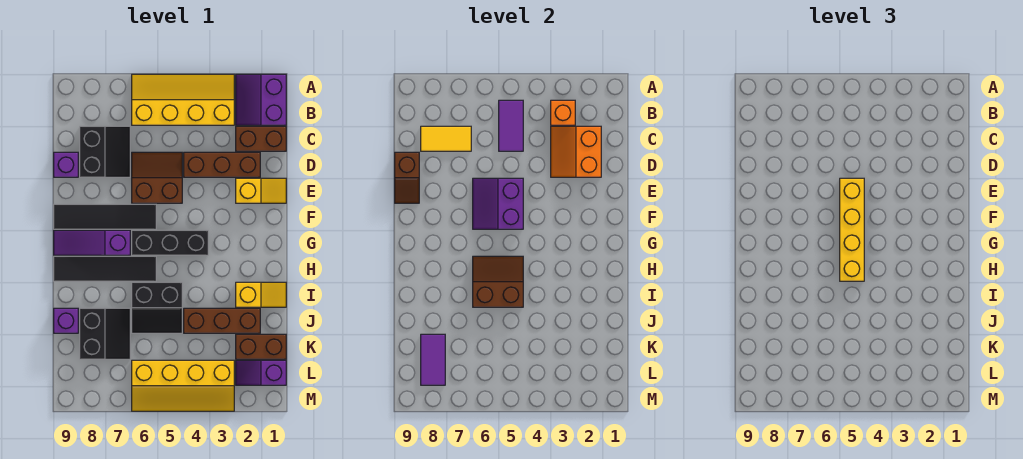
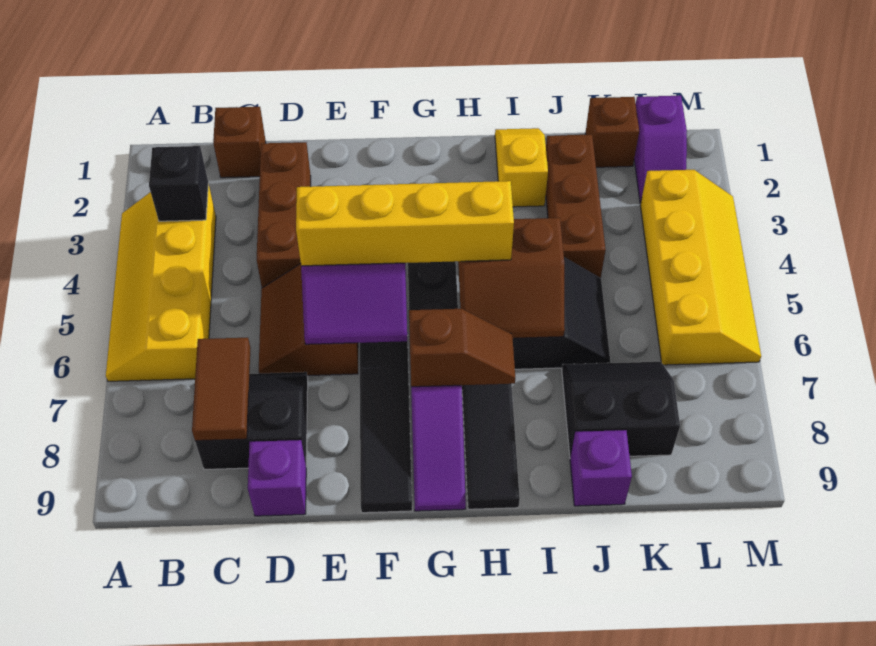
purple slope A1:B2 level 1 top 1 -> none
orange brick B3 level 2 -> black brick B3 level 2
purple tile B5:C5 level 2 -> none
brown brick C1:C2 level 1 -> brown brick C1 level 1
orange slope C2:D3 level 2 top 2 -> none
yellow tile C7:C8 level 2 -> brown tile C7:C8 level 2
brown slope D9:E9 level 2 top D -> brown slope G7:H7 level 2 top G
yellow slope E1:E2 level 1 top 2 -> none
brown slope H5:I6 level 2 top I -> brown slope H5:I6 level 2 top 5
brown brick K1:K2 level 1 -> brown brick K1 level 1
purple tile K8:L8 level 2 -> none

